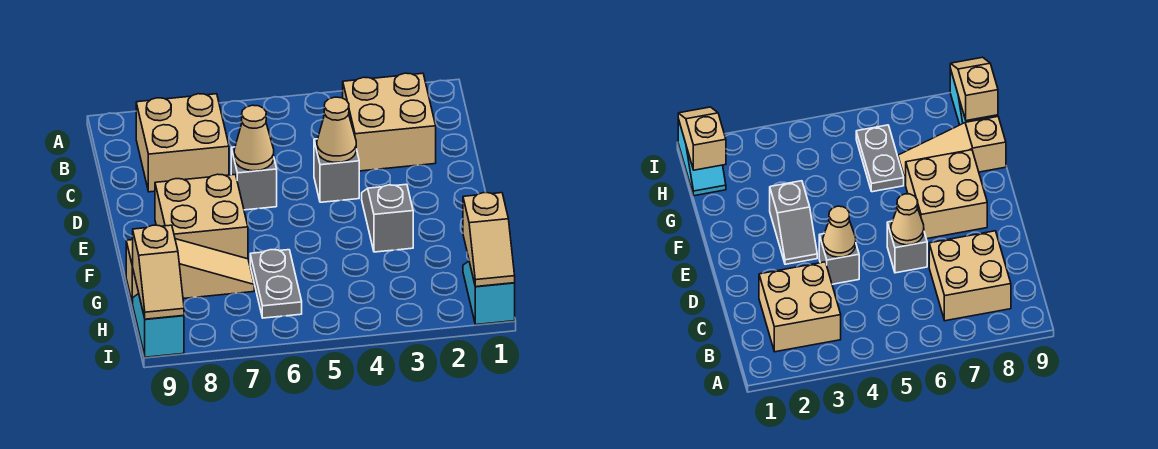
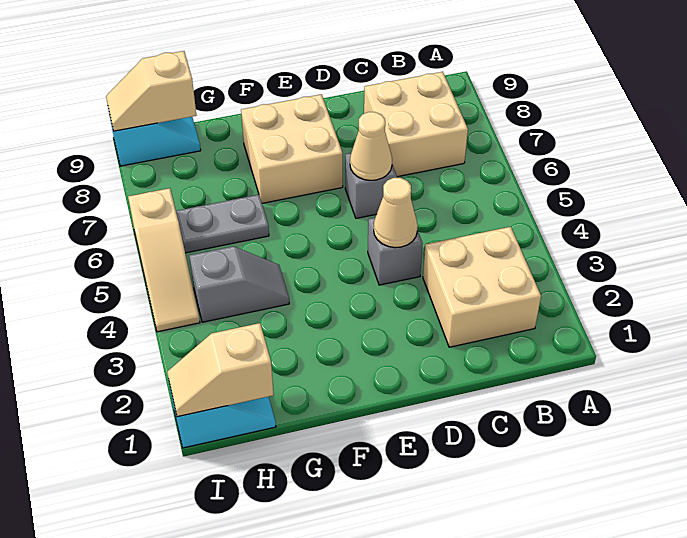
grey slope E3:F3 level 1 top F -> grey slope G4:H4 level 1 top H
tan slope G7:G9 level 1 top 9 -> tan slope I4:I6 level 1 top 6

